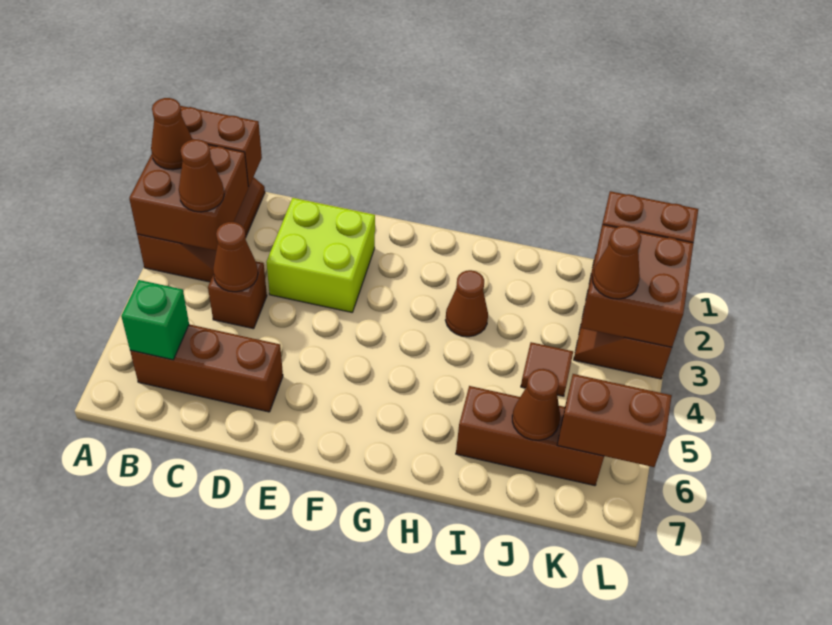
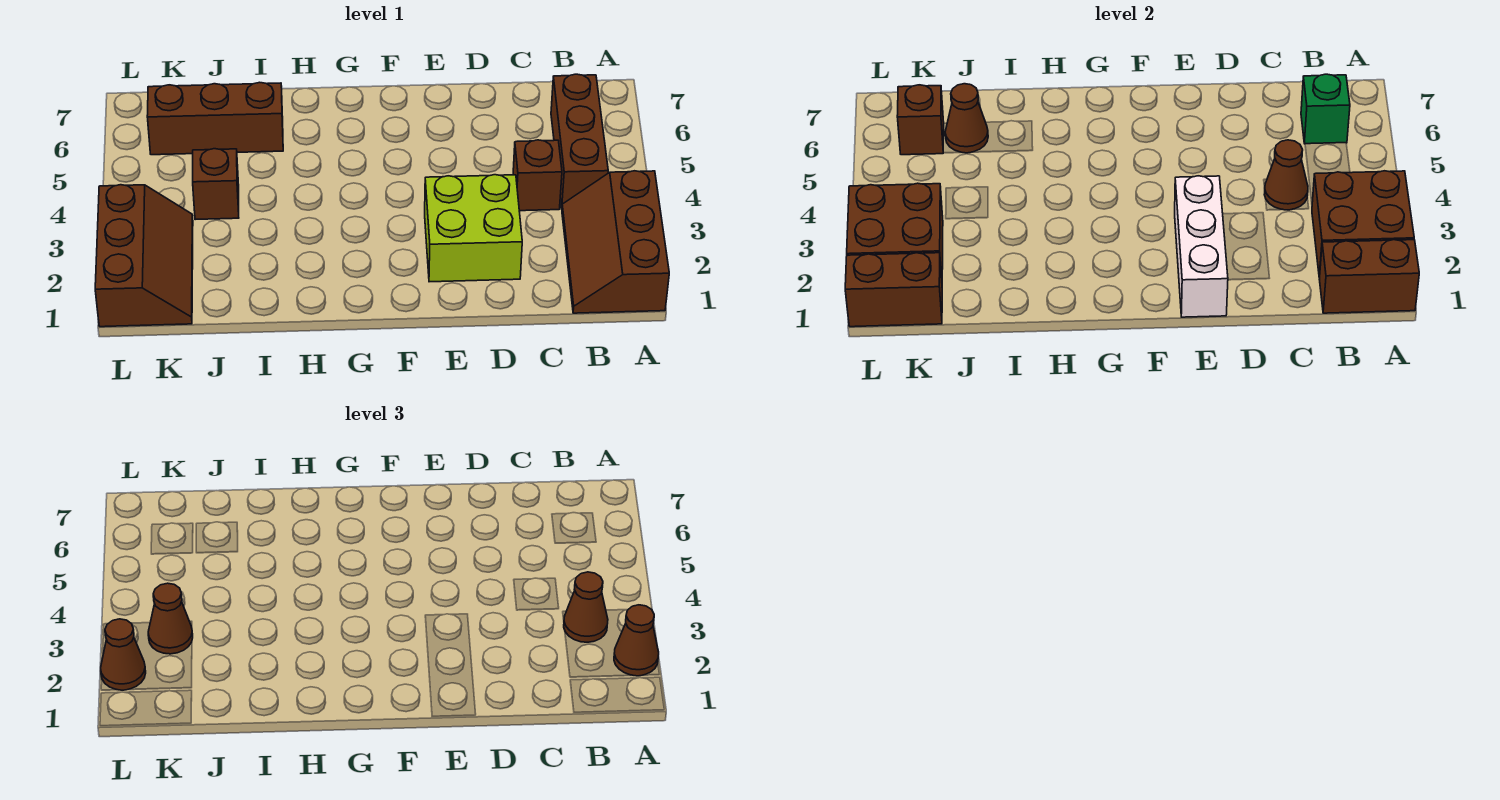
brown brick B6:D6 level 1 -> brown brick B4:B6 level 1
none -> white brick E1:E3 level 2
brown cone H3 level 1 -> brown cone L2 level 3
brown tile J4 level 1 -> brown brick J4 level 1
brown brick K6:L6 level 2 -> brown brick K6 level 2

